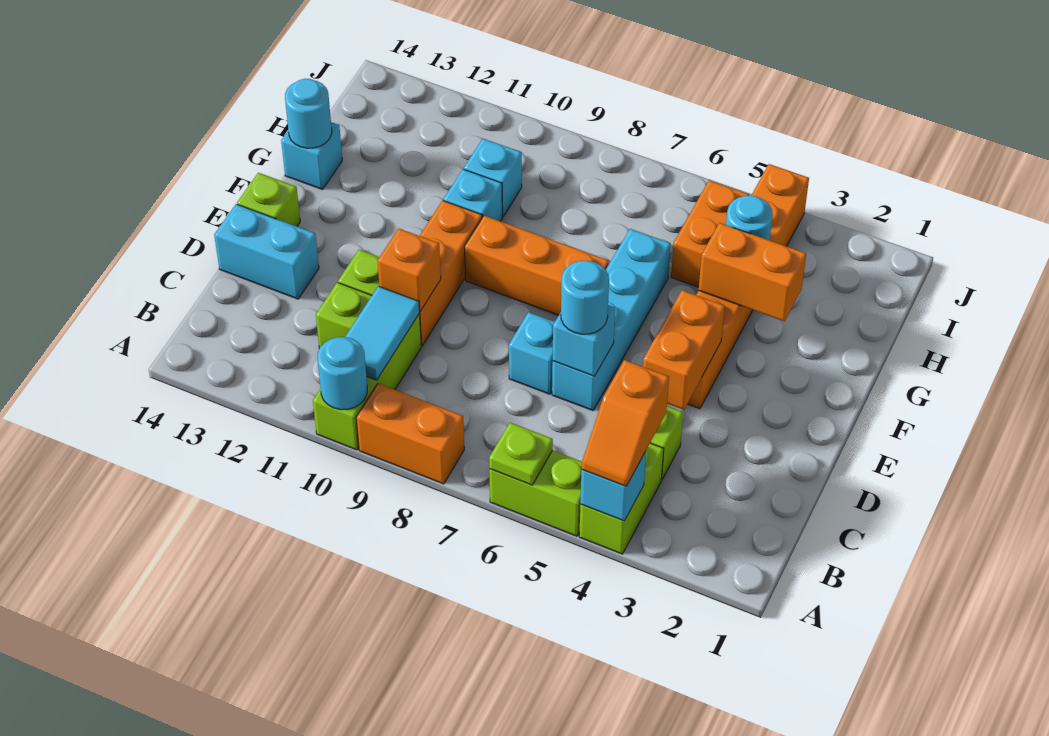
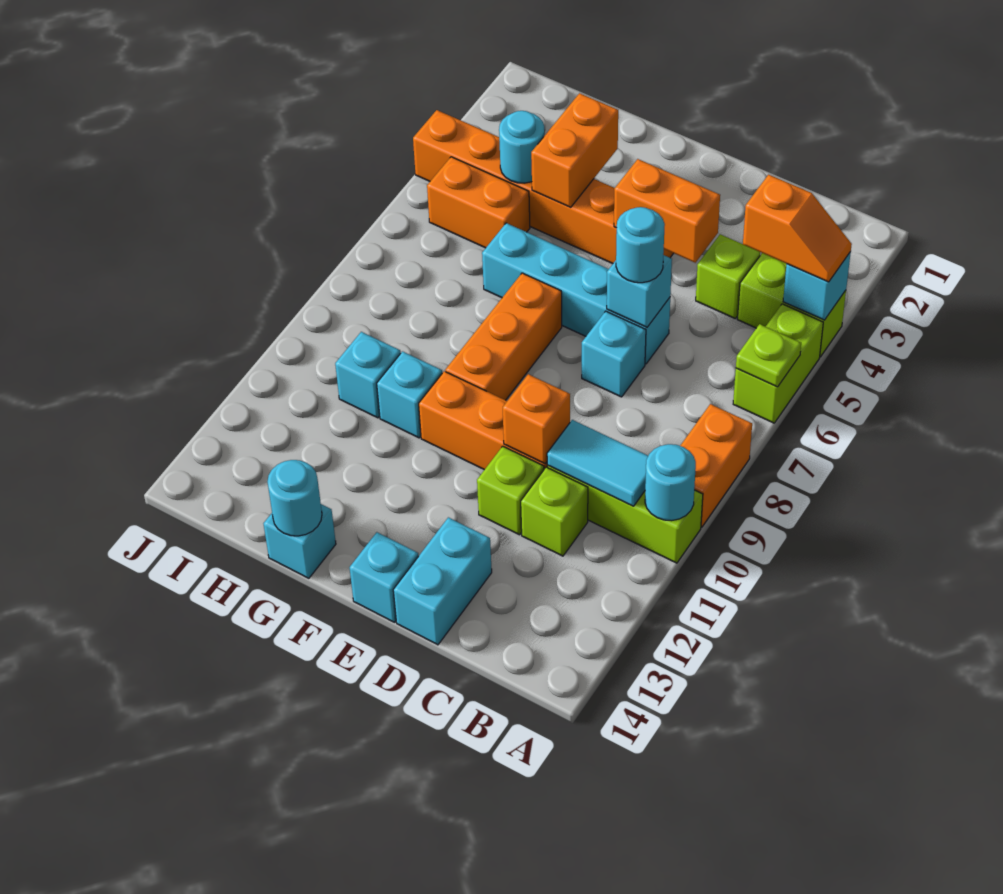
lime brick E14 level 1 -> cyan brick E14 level 1

